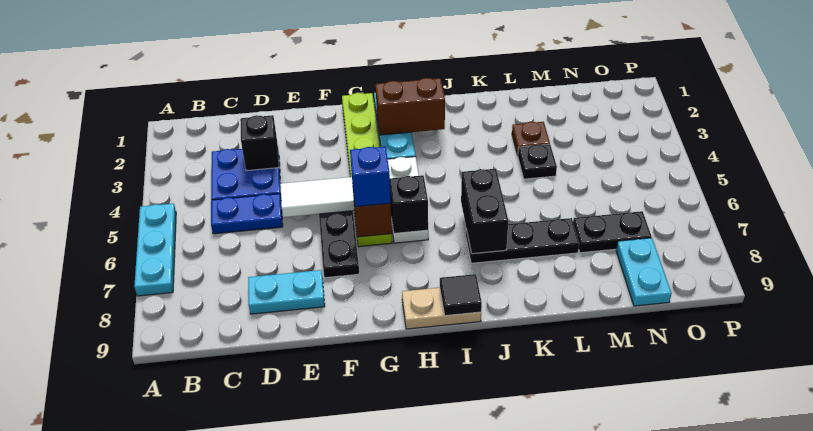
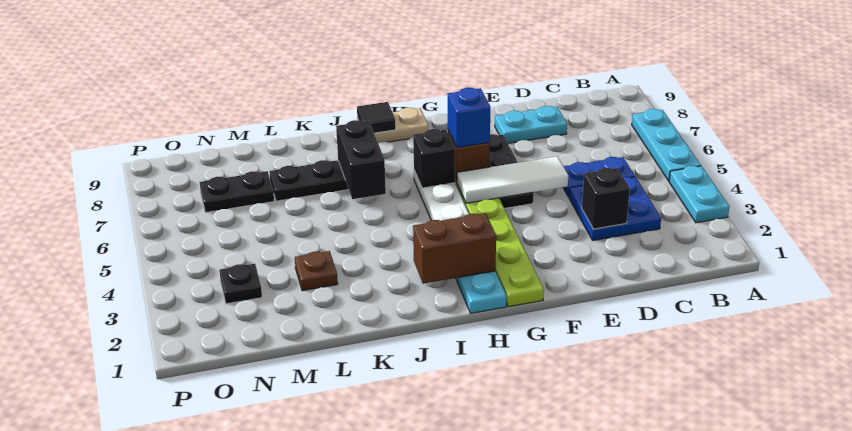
black plate L4 level 1 -> black plate N3 level 1
cyan plate N8:N9 level 1 -> cyan plate A3:A4 level 1

